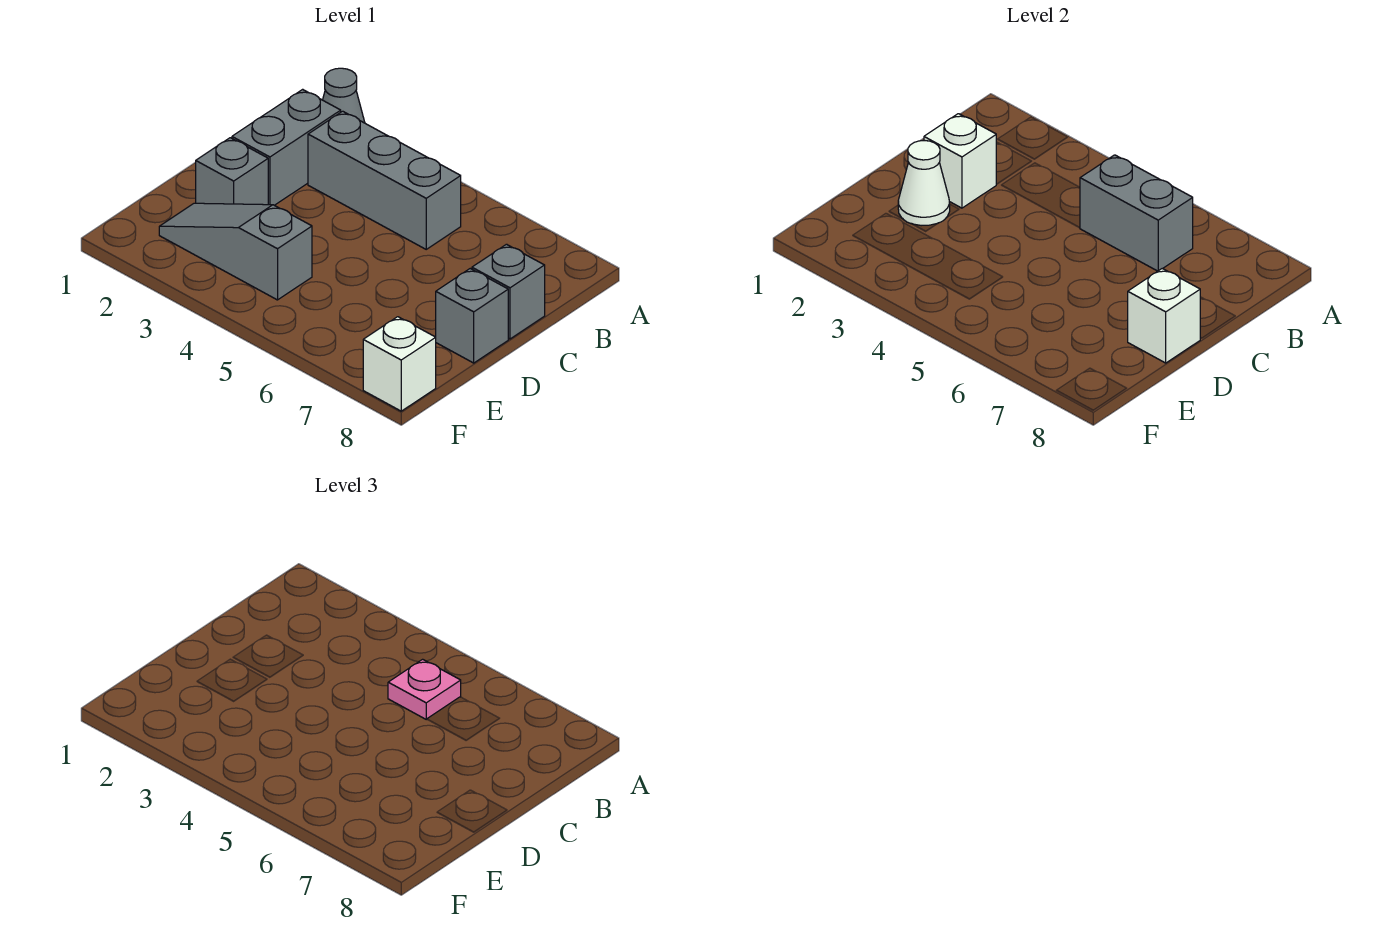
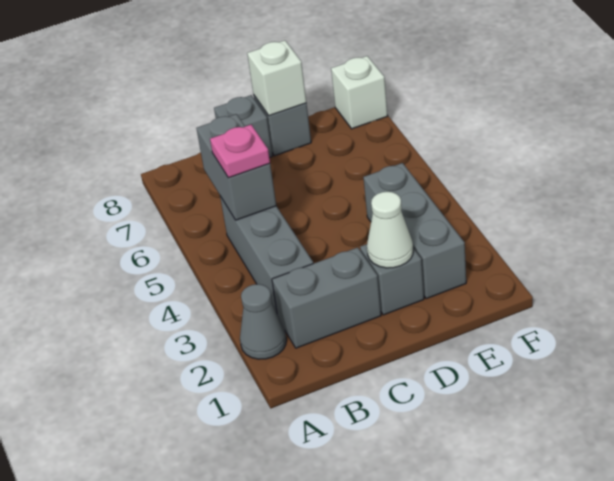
white brick C2 level 2 -> none
grey slope E2:E4 level 1 top 4 -> grey brick E2:E4 level 1

